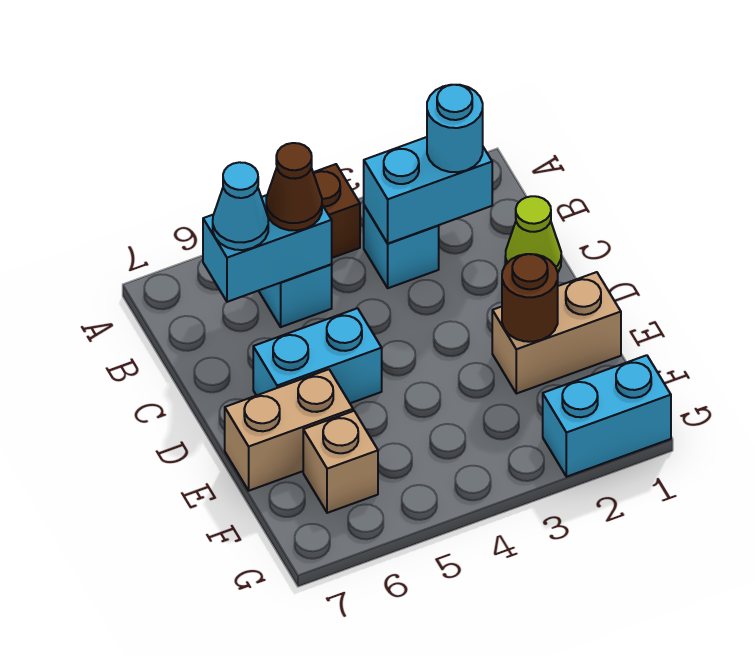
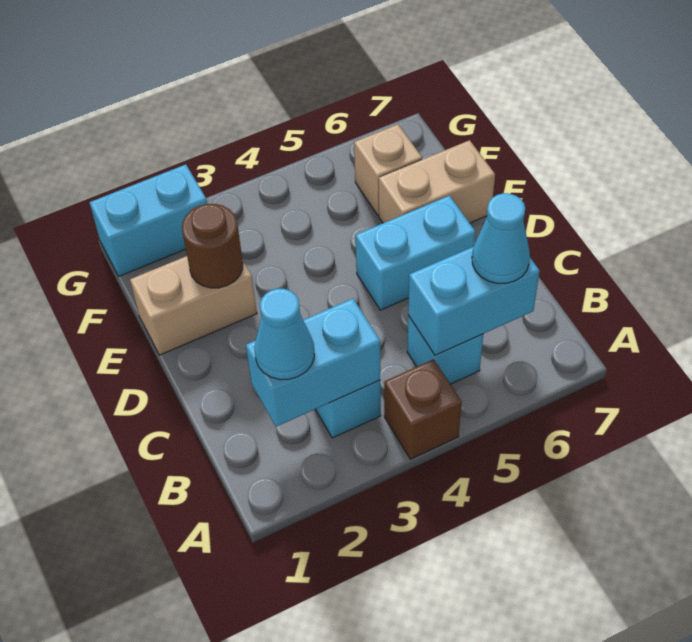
cyan round brick B2 level 3 -> cyan cone B2 level 3
brown cone B5 level 3 -> none
lime cone C1 level 1 -> none

